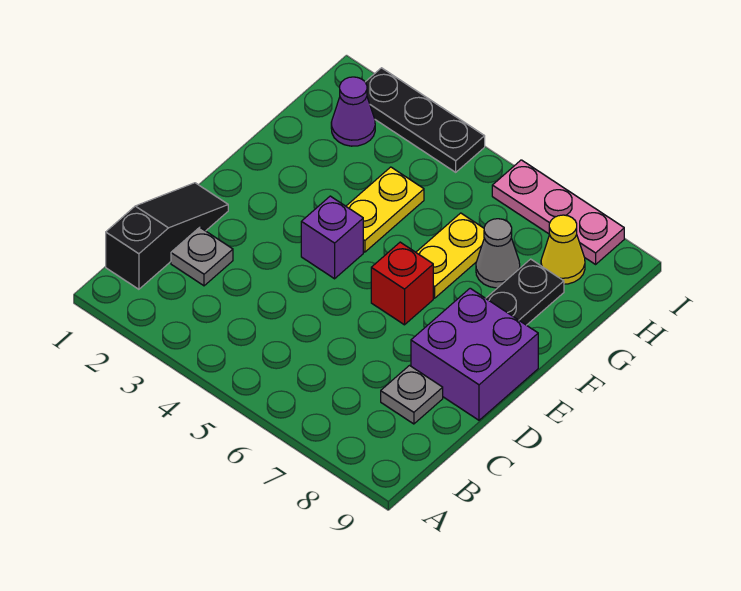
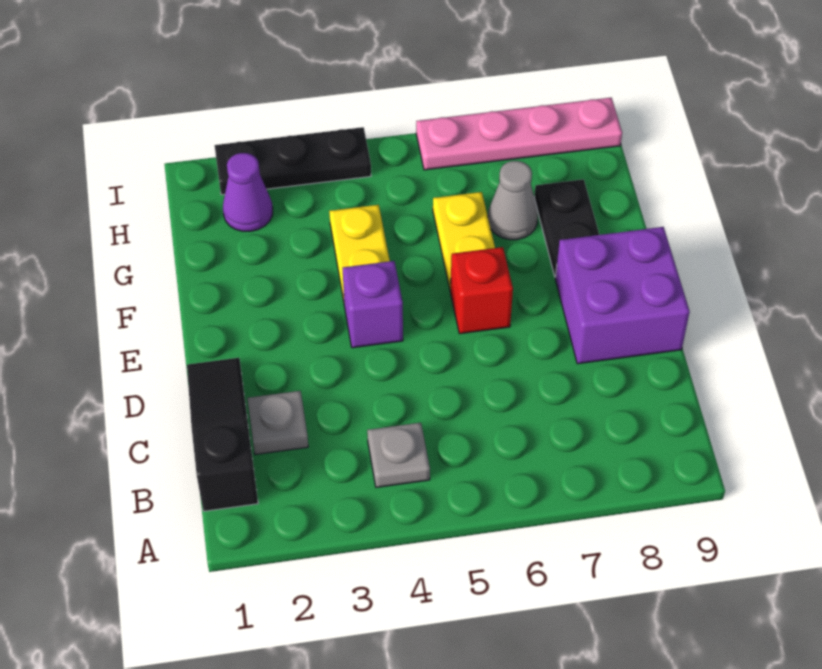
grey plate C8 level 1 -> grey plate B4 level 1
yellow cone H8 level 1 -> none
pink plate I6:I8 level 1 -> pink plate I6:I9 level 1

